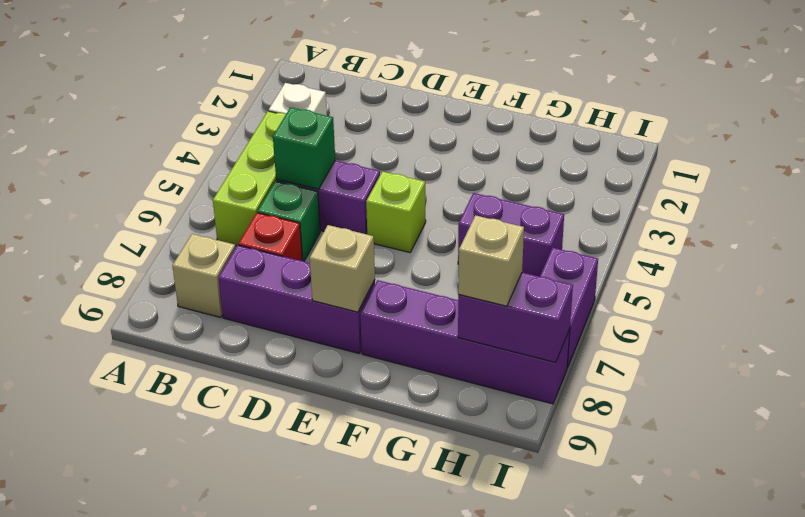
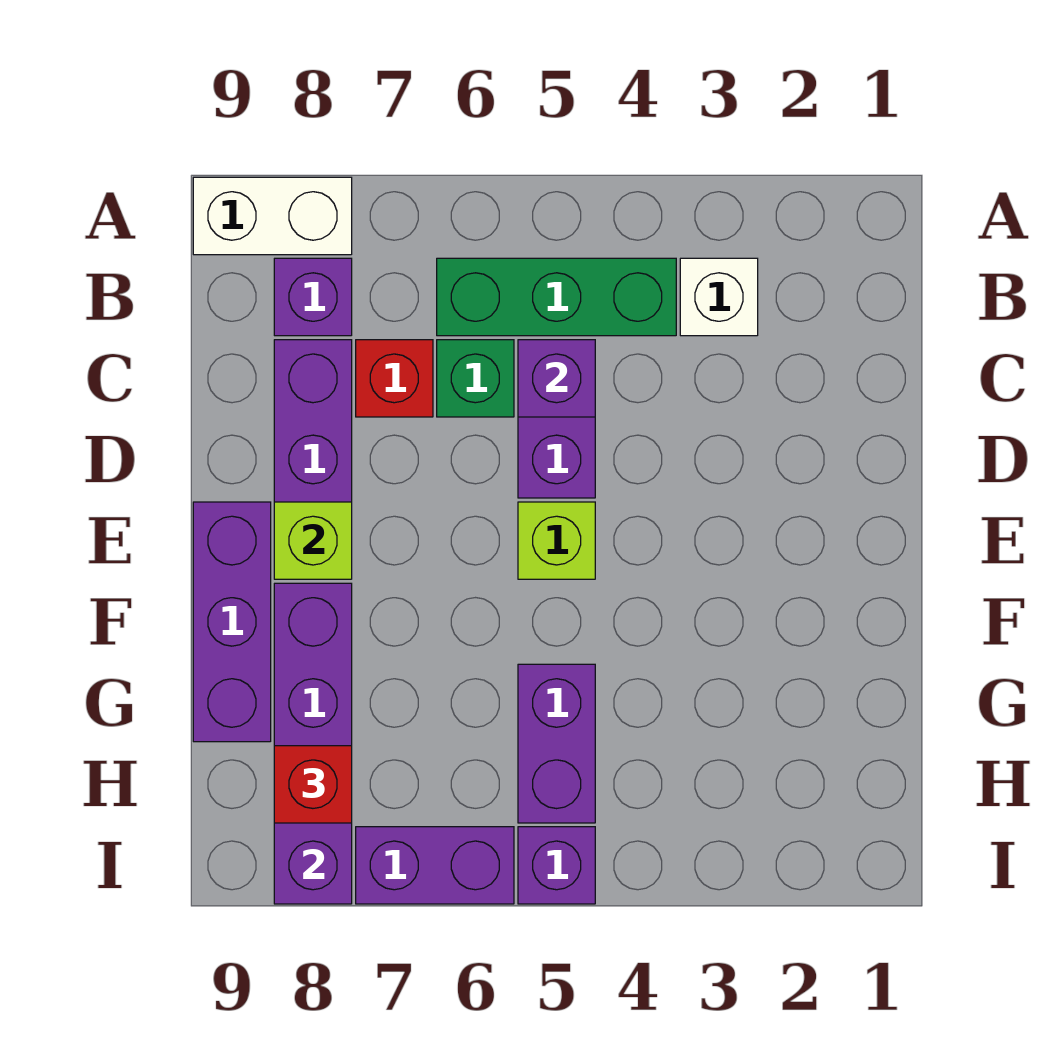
none -> white brick A8:A9 level 1
lime brick B4:B6 level 1 -> green brick B4:B6 level 1
tan brick B8 level 1 -> purple brick B8 level 1
green brick C5 level 2 -> purple brick C5 level 2
tan brick E8 level 2 -> lime brick E8 level 2
none -> purple brick E9:G9 level 1
tan brick H8 level 3 -> red brick H8 level 3
none -> purple brick I5 level 1

